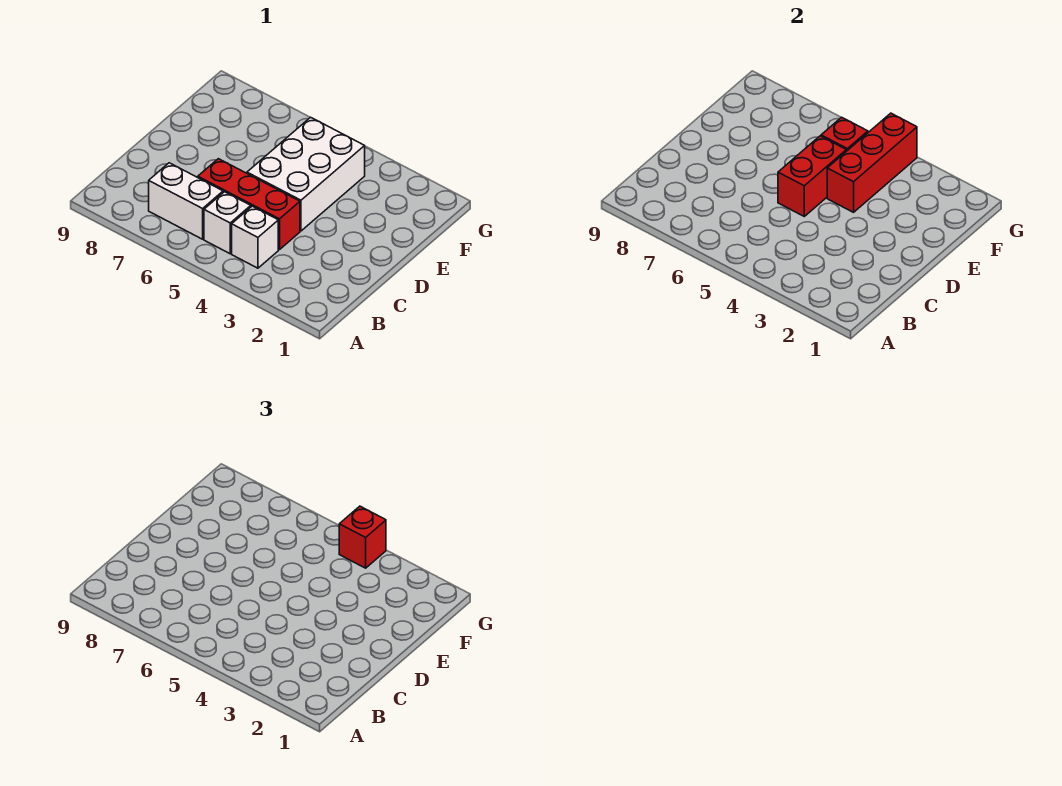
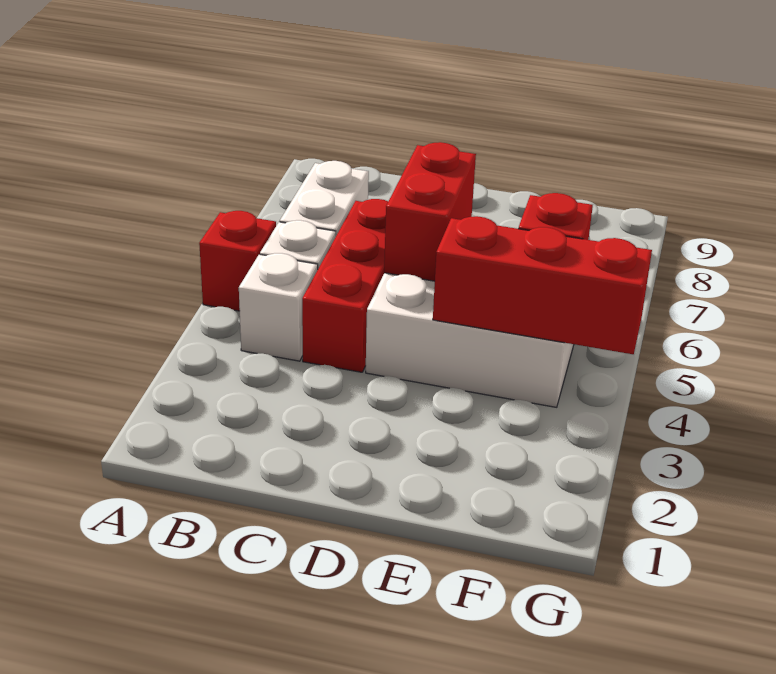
red brick D5:E5 level 2 -> red brick D5:D6 level 2
red brick G4 level 3 -> red brick A5 level 1

